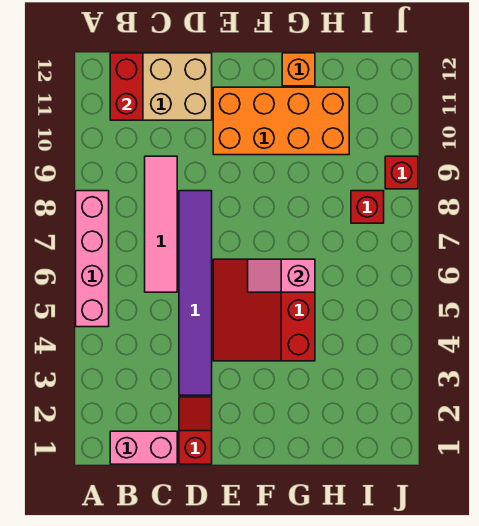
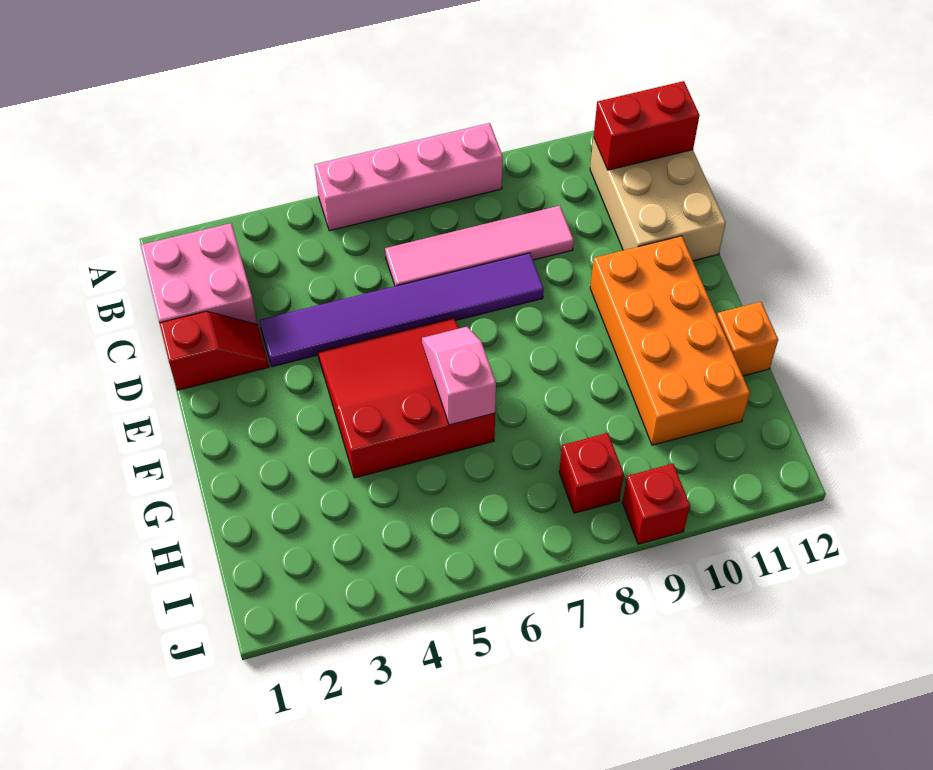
pink brick B1:C1 level 1 -> pink brick B1:C2 level 1

